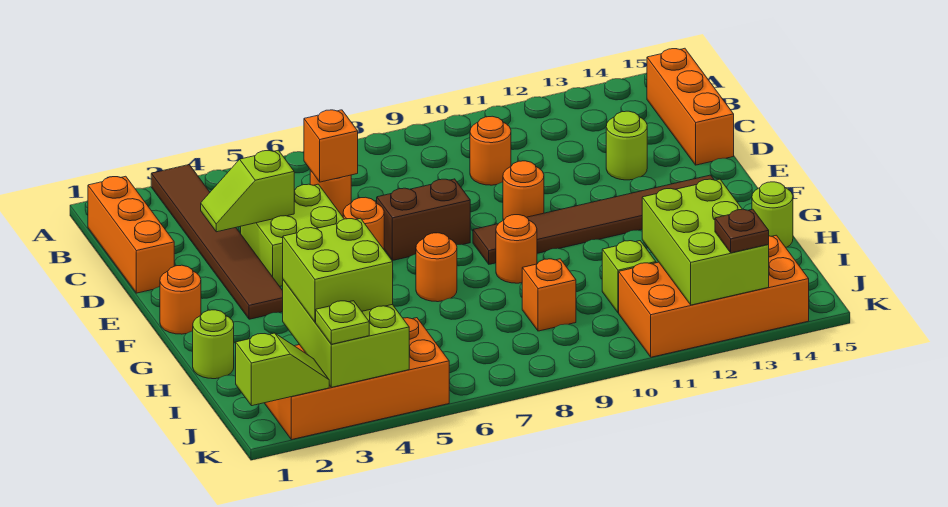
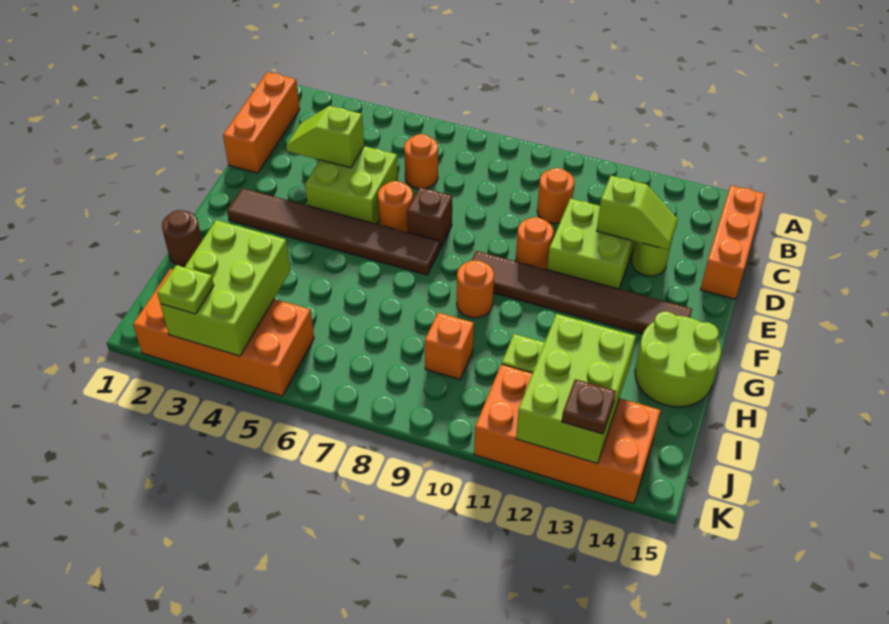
brown tile A3:F3 level 1 -> brown tile F2:F7 level 1
orange brick C6 level 2 -> none
brown brick E7:E8 level 1 -> brown brick E7 level 1
orange round brick F1 level 1 -> none
orange round brick G7 level 1 -> none
lime round brick H1 level 1 -> brown round brick H1 level 1
lime round brick H15 level 1 -> lime round brick G14:H15 level 1
lime brick I3:J4 level 3 -> lime brick D11:E12 level 1
lime slope K1:K2 level 2 top 1 -> lime slope D12:D13 level 2 top 12

